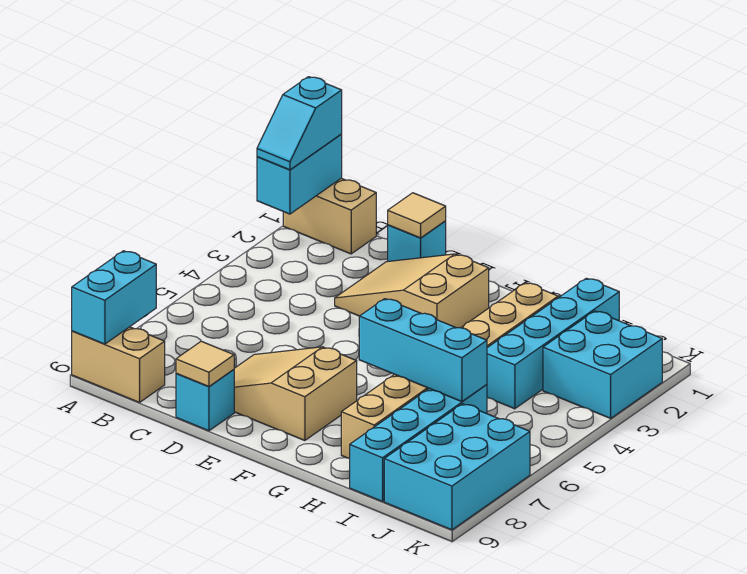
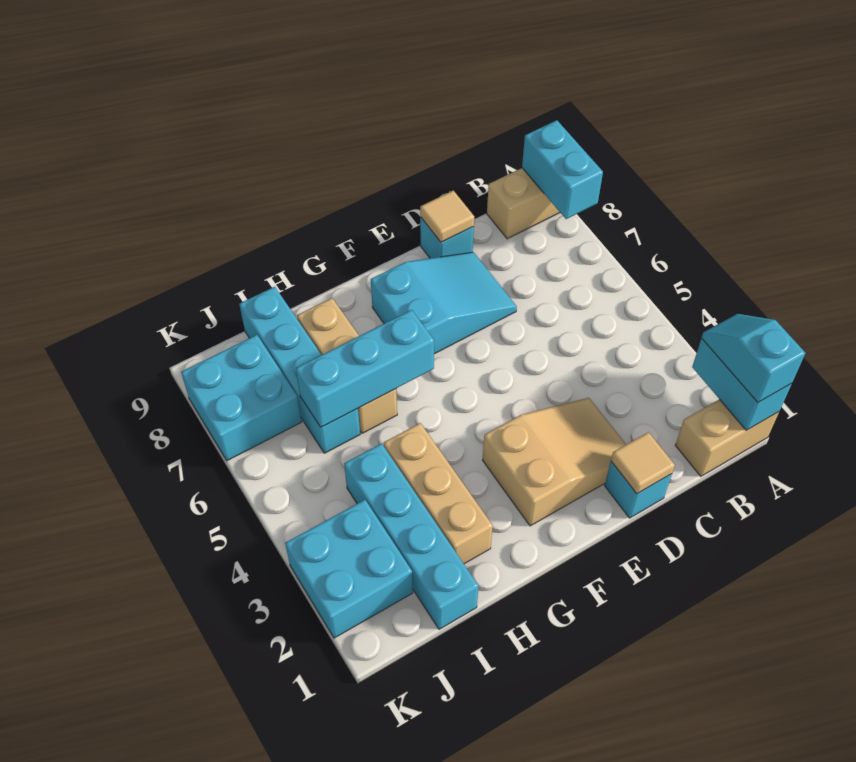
tan slope D7:F8 level 1 top F -> cyan slope D7:F8 level 1 top F
cyan brick J7:K9 level 1 -> cyan brick J7:K8 level 1

